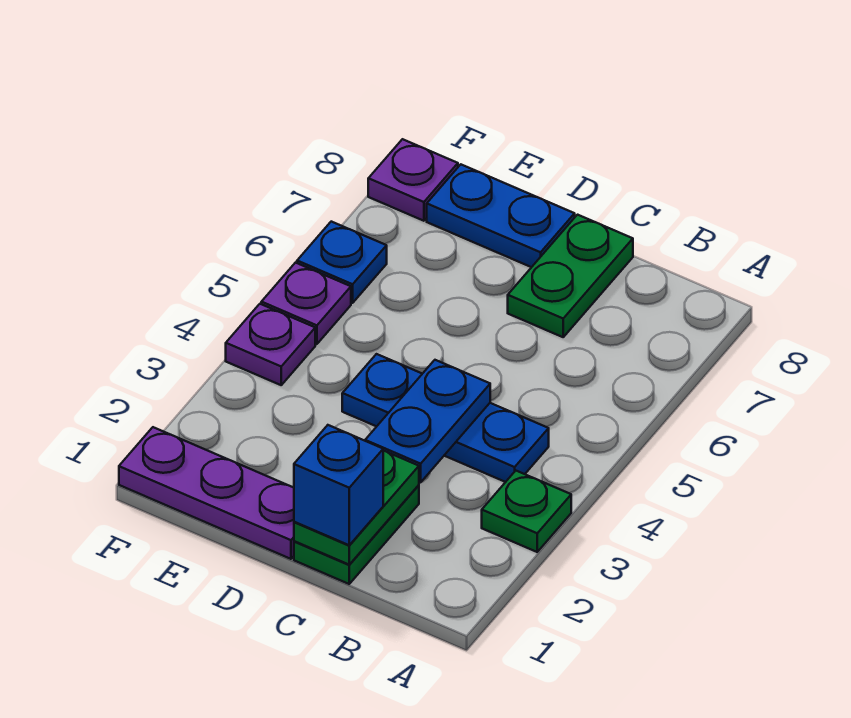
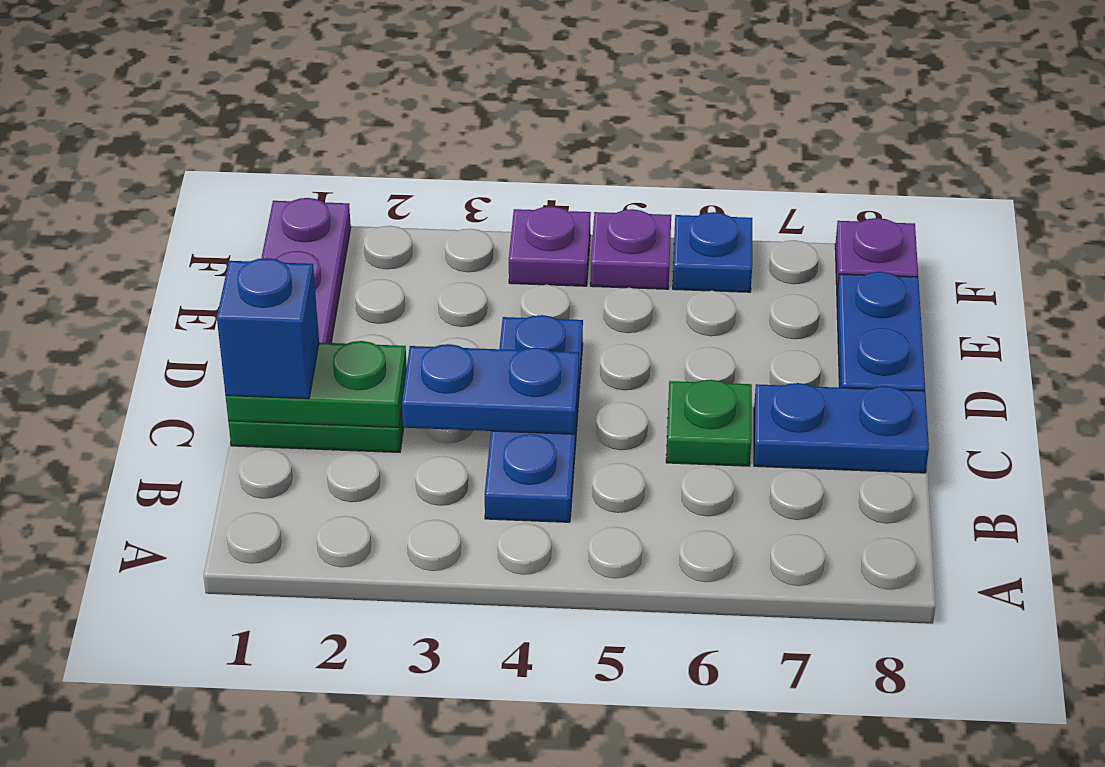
green plate A3 level 1 -> green plate C6 level 1
green plate C7:C8 level 1 -> blue plate C7:C8 level 1

